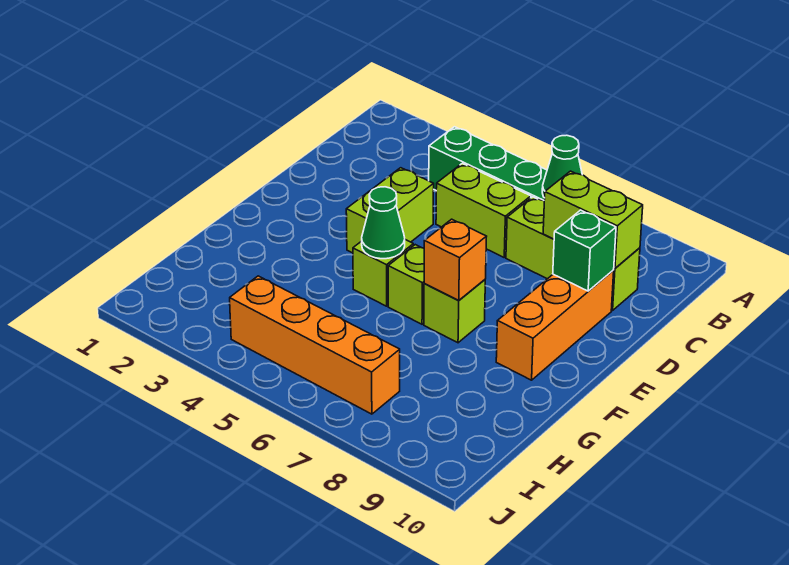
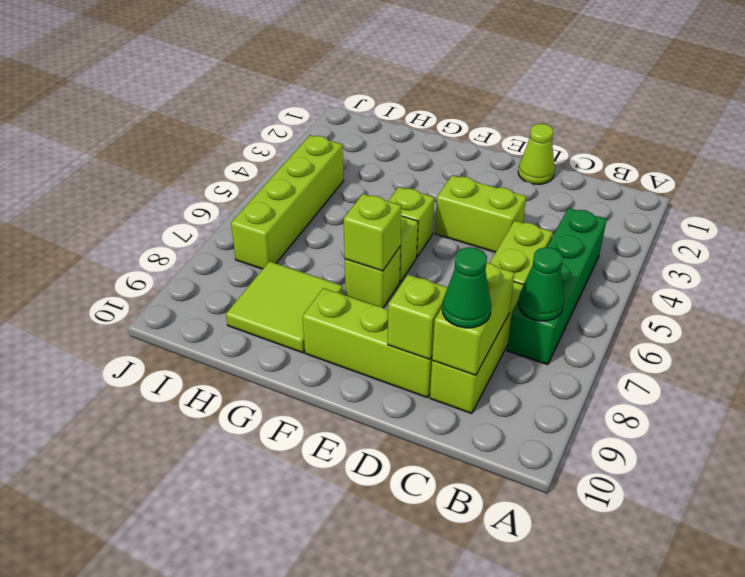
none -> lime cone D1 level 1
orange brick D9:F9 level 1 -> lime brick D9:F9 level 1
green brick D9 level 2 -> lime brick D9 level 2
green cone F5 level 2 -> green cone C9 level 3
orange brick F7 level 2 -> lime brick F7 level 2
none -> lime tile G8:H9 level 1
orange brick I4:I7 level 1 -> lime brick I4:I7 level 1

